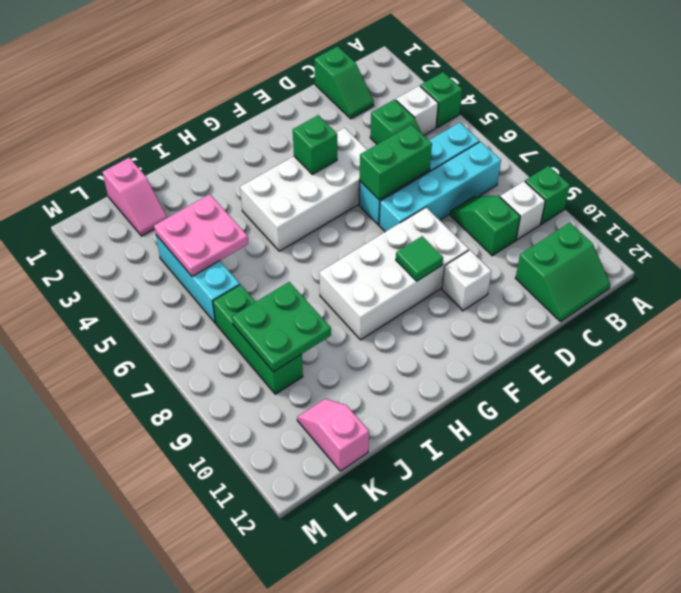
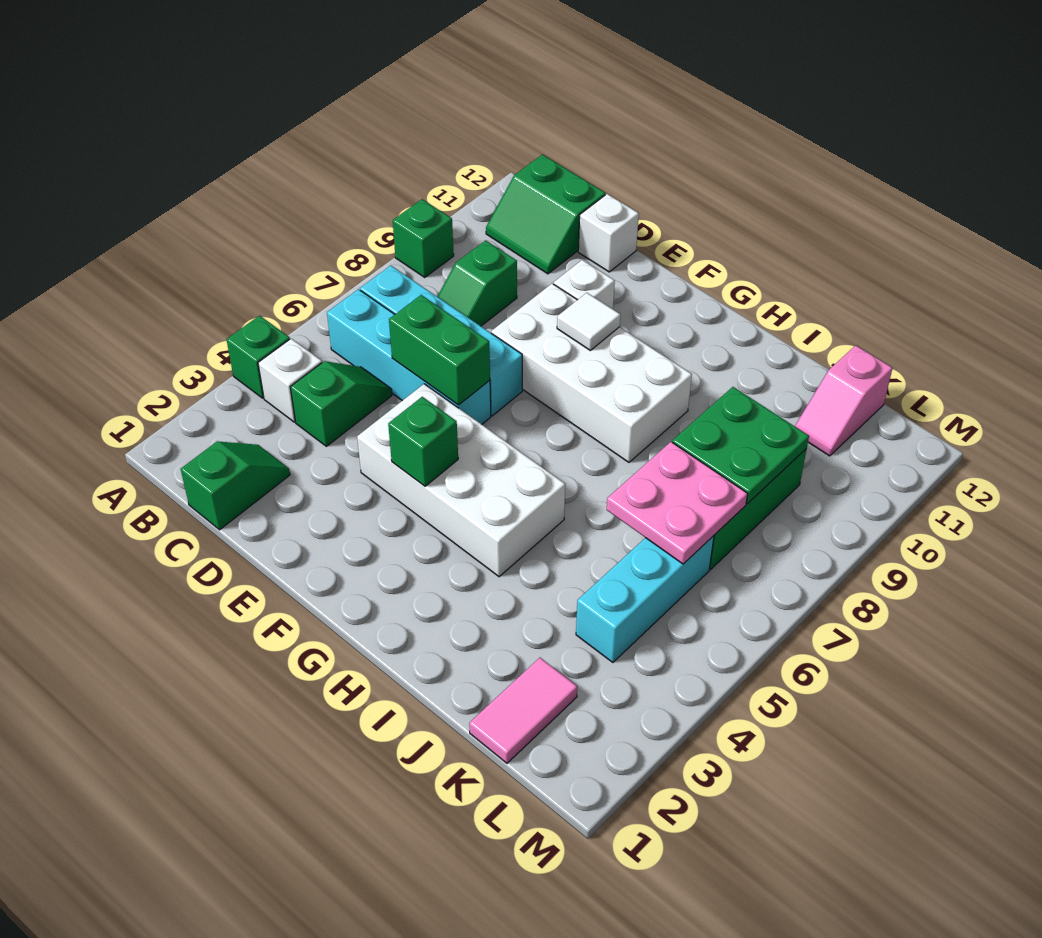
white brick B9 level 1 -> white brick D12 level 1
green slope B11:C12 level 1 top 11 -> green slope B11:C12 level 1 top 12
green tile F9 level 2 -> white tile F9 level 2
pink plate J4:K5 level 2 -> pink plate J6:K7 level 2
pink slope K1:K2 level 1 top 1 -> pink tile K1:K2 level 1

